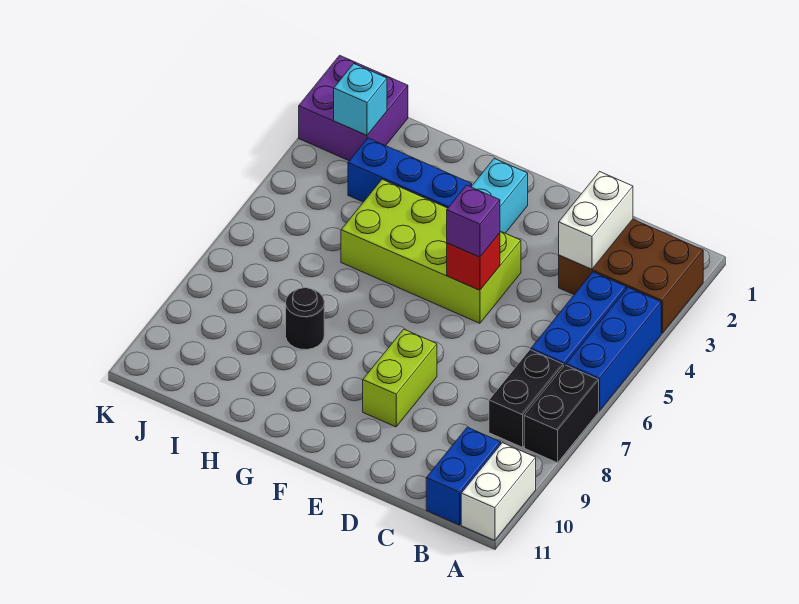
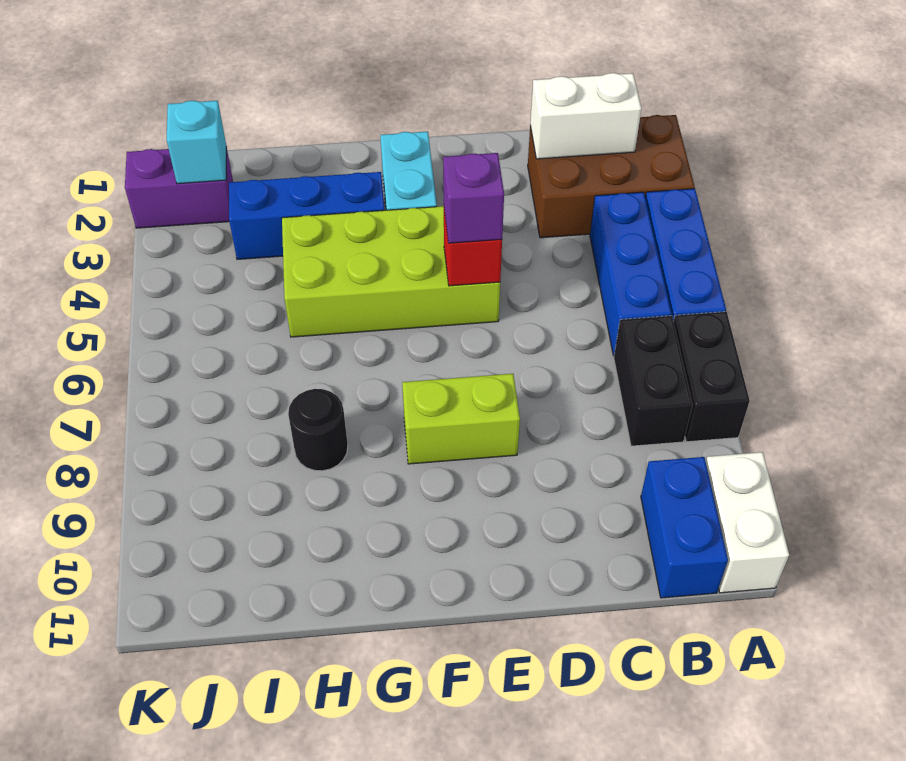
white brick C2:C3 level 2 -> white brick B2:C2 level 2
lime brick E8:E9 level 1 -> lime brick E8:F8 level 1
purple brick J1:K2 level 1 -> purple brick J2:K2 level 1

